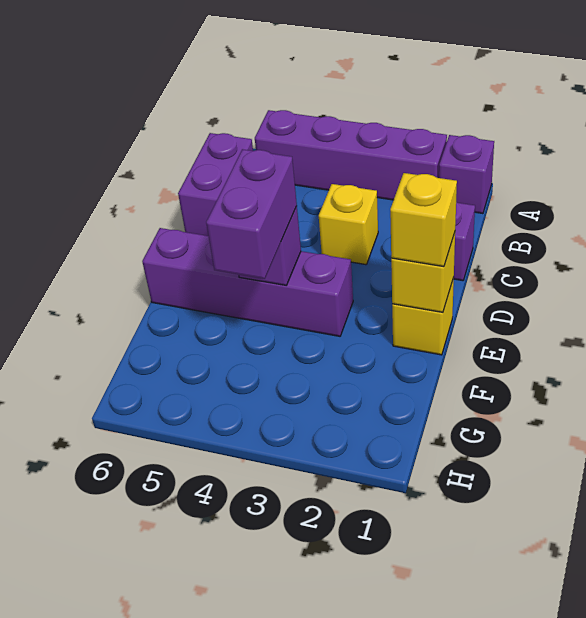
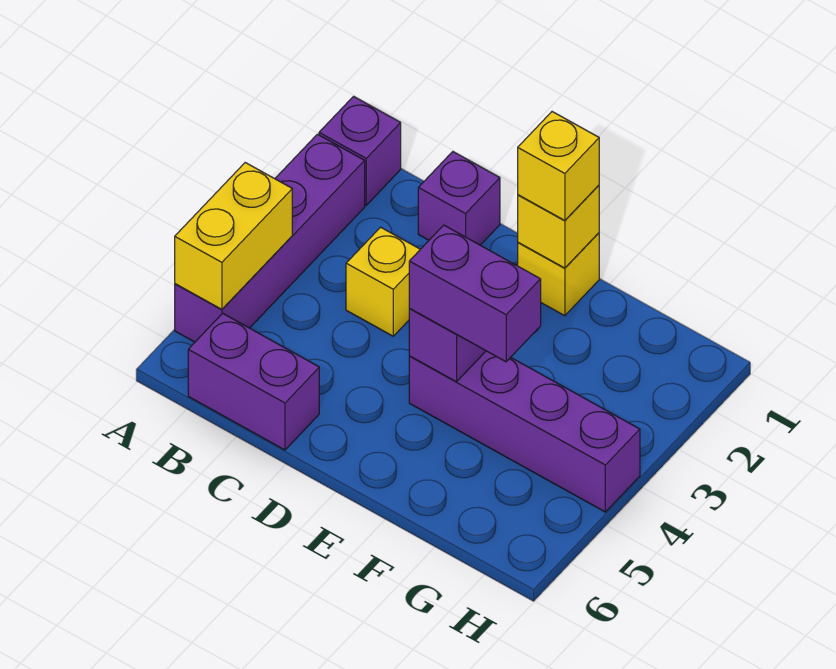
none -> yellow brick A4:A5 level 2
purple brick E3:E6 level 1 -> purple brick E4:H4 level 1

